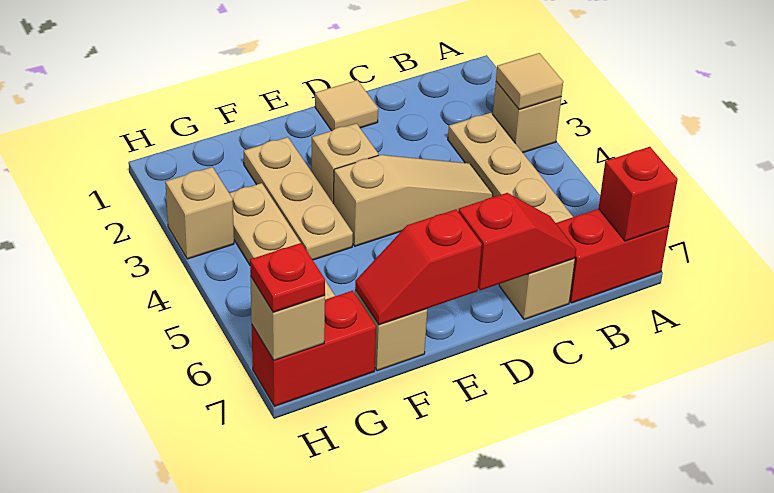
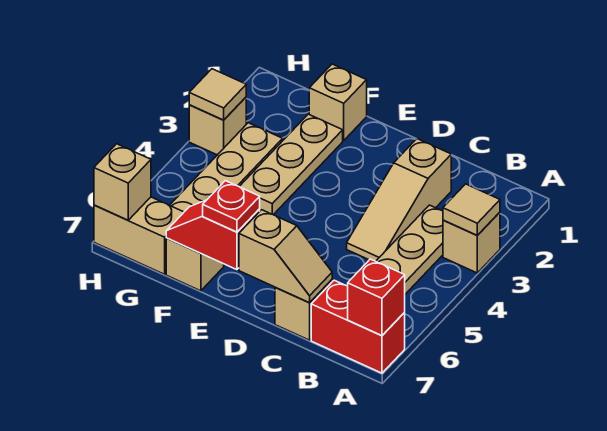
tan slope C4:E4 level 1 top E -> tan slope C2:C4 level 1 top 2
red slope C7:D7 level 2 top D -> tan slope C7:D7 level 2 top D
tan tile D1 level 1 -> tan tile H3 level 2
tan brick E3 level 1 -> tan brick F1 level 1
red brick G7:H7 level 1 -> tan brick G7:H7 level 1
red plate H7 level 3 -> red plate E7 level 3

